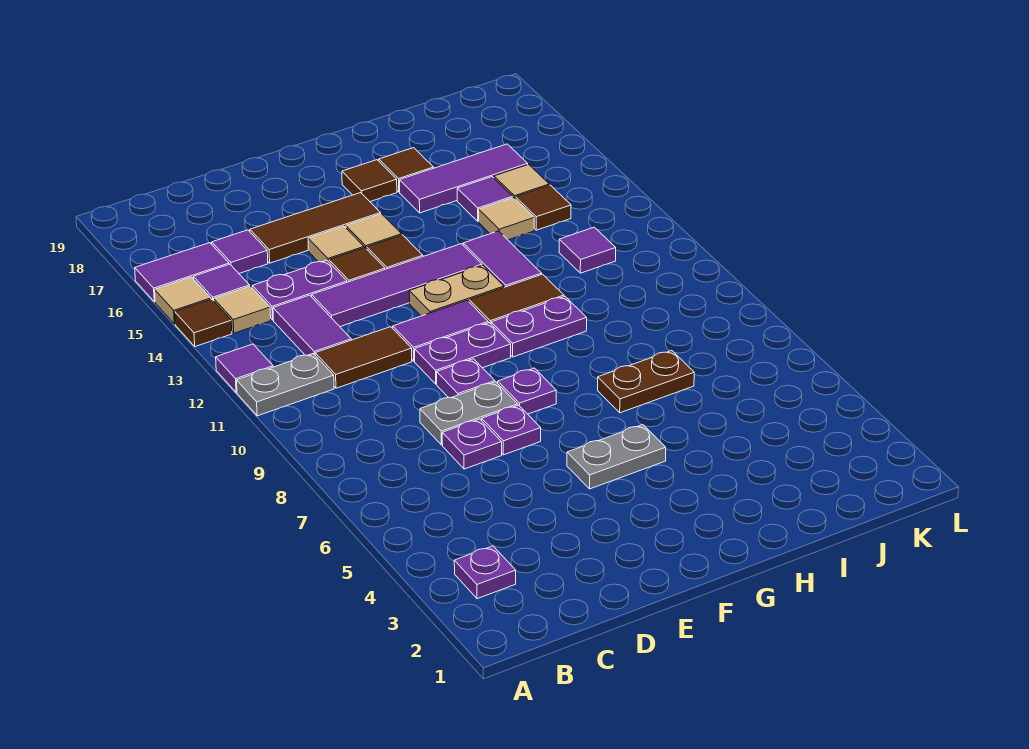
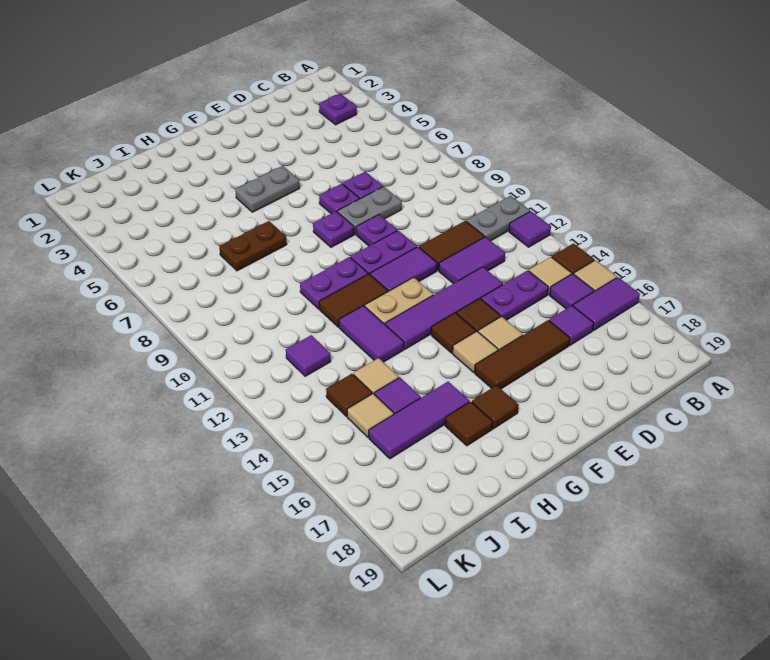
purple tile C12:C13 level 1 -> purple tile C12:D12 level 1

